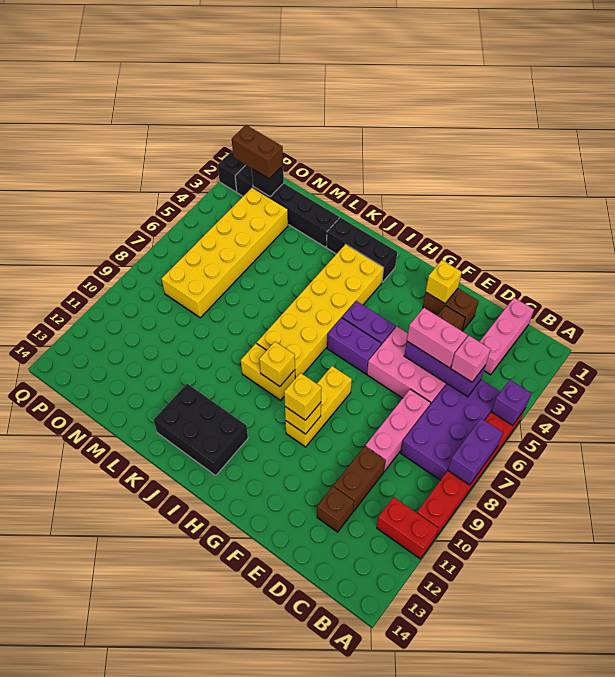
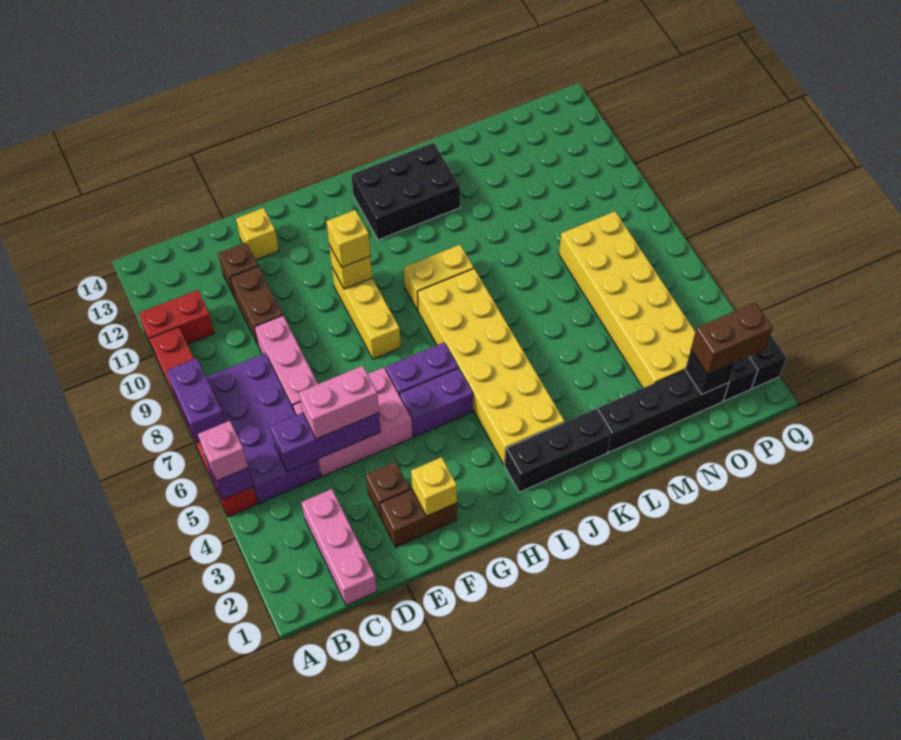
pink brick C5 level 3 -> pink brick A5 level 3
yellow brick I9 level 2 -> yellow brick E13 level 1

